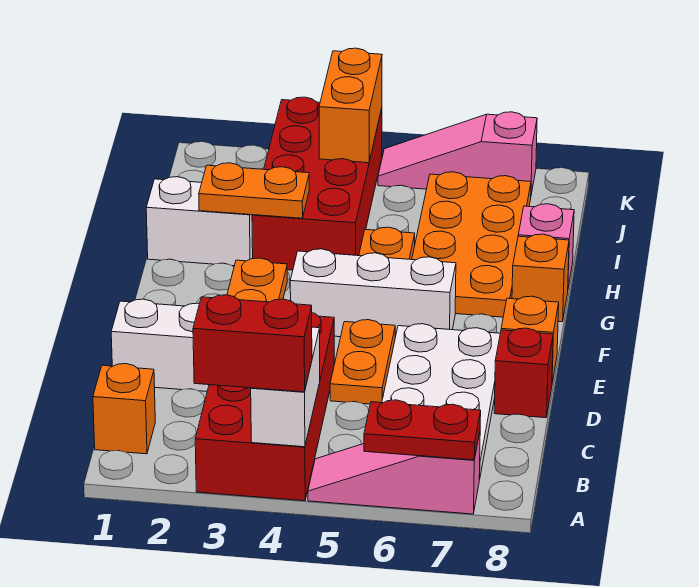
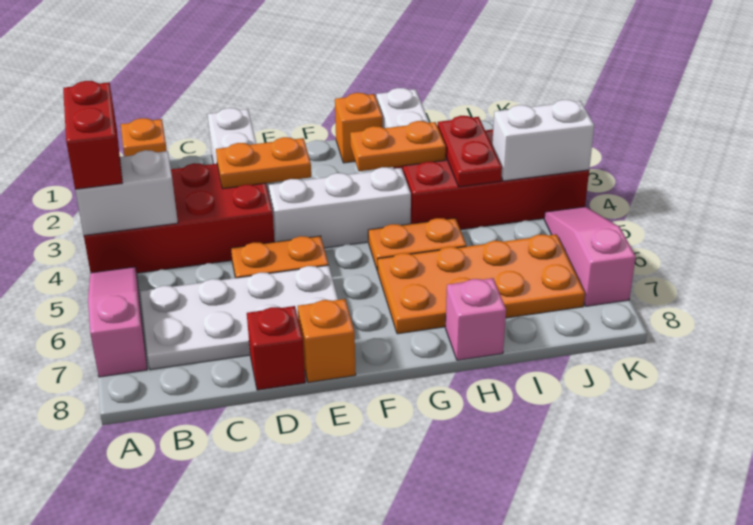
red plate A6:A7 level 2 -> red plate I3:I4 level 2
white brick F4:F6 level 1 -> white brick E4:G4 level 1
orange brick G8 level 1 -> orange brick G1 level 1
orange plate H2:H3 level 2 -> orange plate G3:H3 level 2
orange brick J4:K4 level 2 -> white brick J4:K4 level 2

